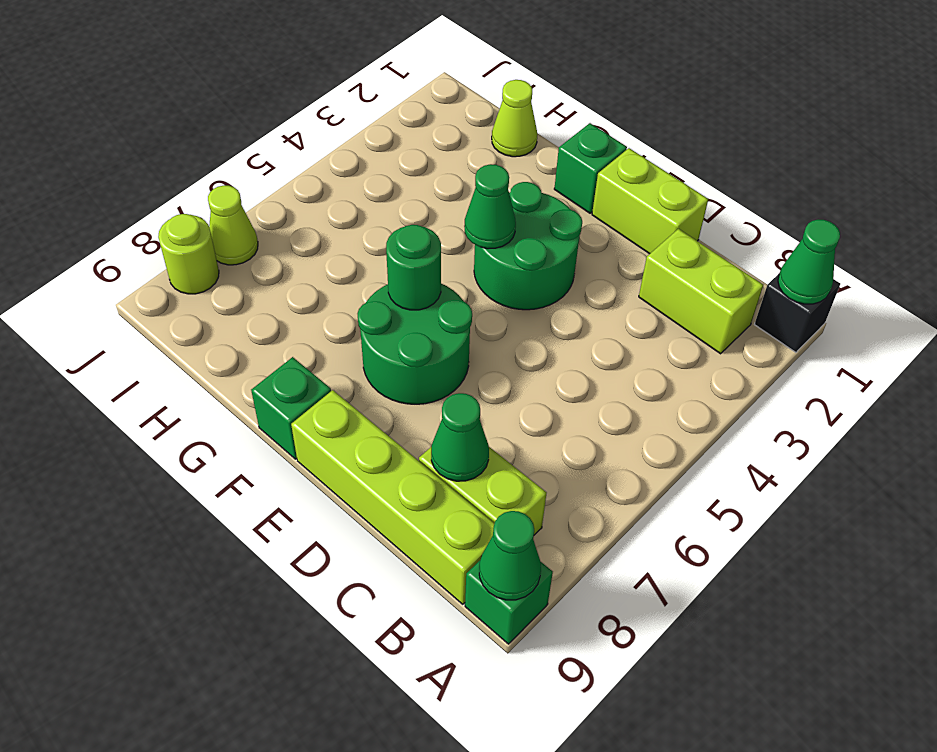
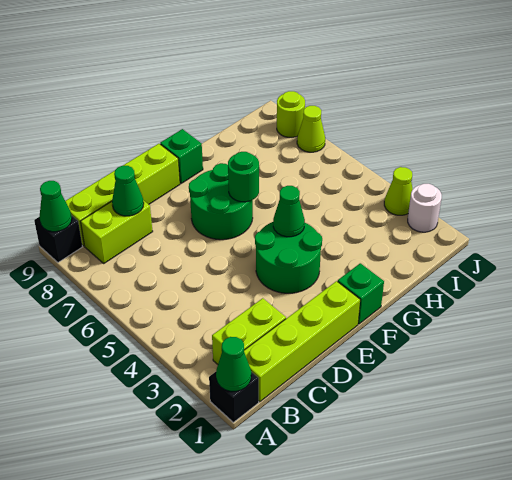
green brick A9 level 1 -> black brick A9 level 1
lime brick D1:E1 level 1 -> lime brick B1:E1 level 1
lime cone H1 level 1 -> lime cone J3 level 1
none -> white round brick J2 level 1

